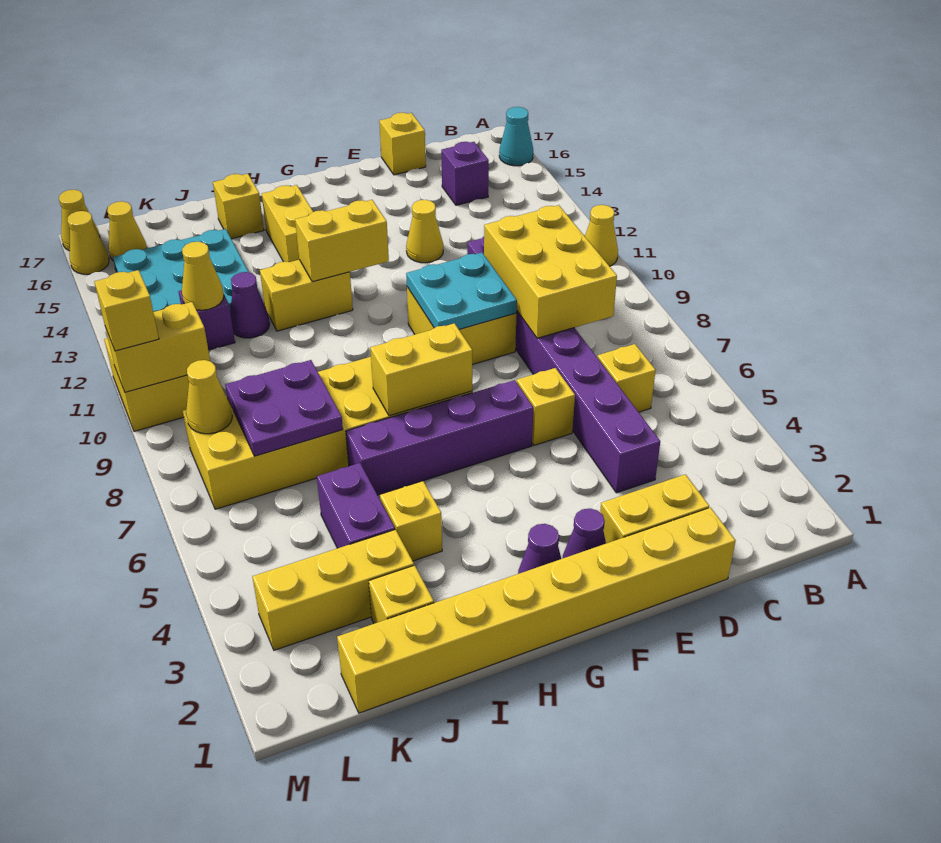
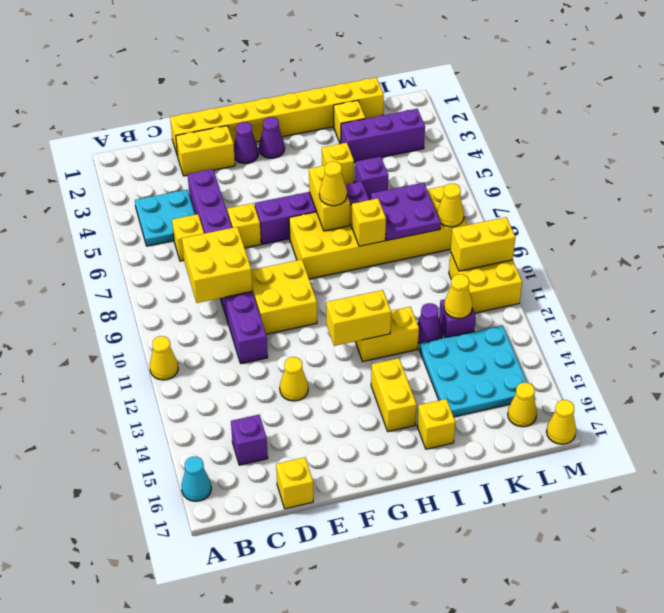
yellow brick C8:D10 level 2 -> yellow brick C8:D9 level 2
cyan plate E9:F10 level 2 -> cyan plate B4:C5 level 1
yellow brick G7:H7 level 2 -> yellow brick H6:H7 level 2
yellow brick J3:L3 level 1 -> purple brick J3:L3 level 1
purple brick J4:J5 level 1 -> purple brick J5 level 1
yellow brick M10 level 3 -> yellow brick I8 level 2
yellow cone M16 level 1 -> yellow cone H7 level 3

